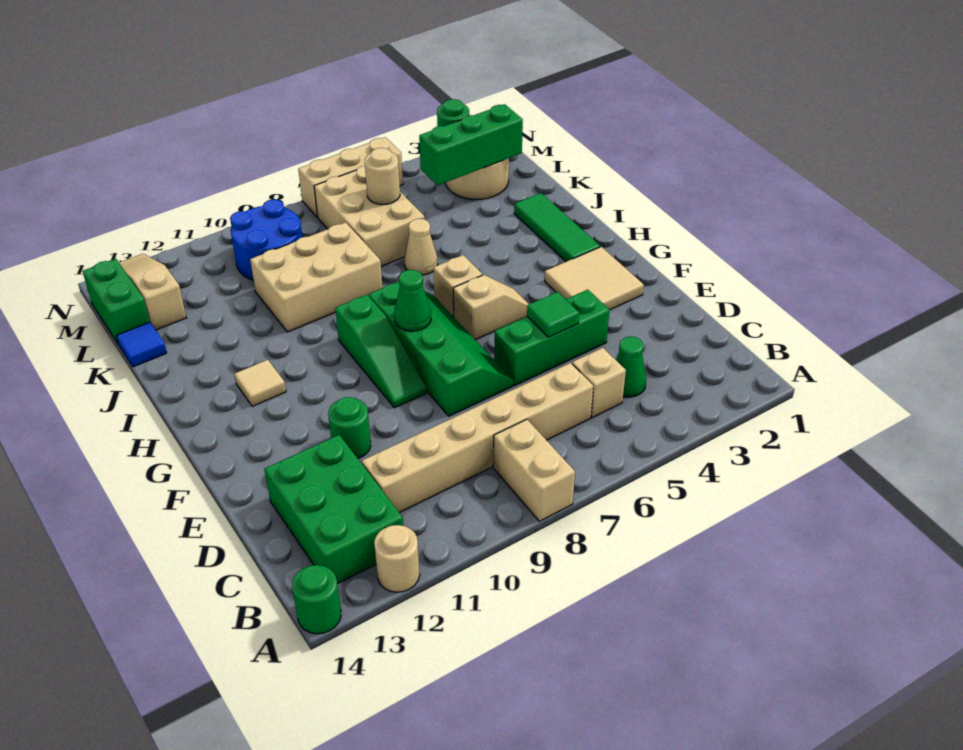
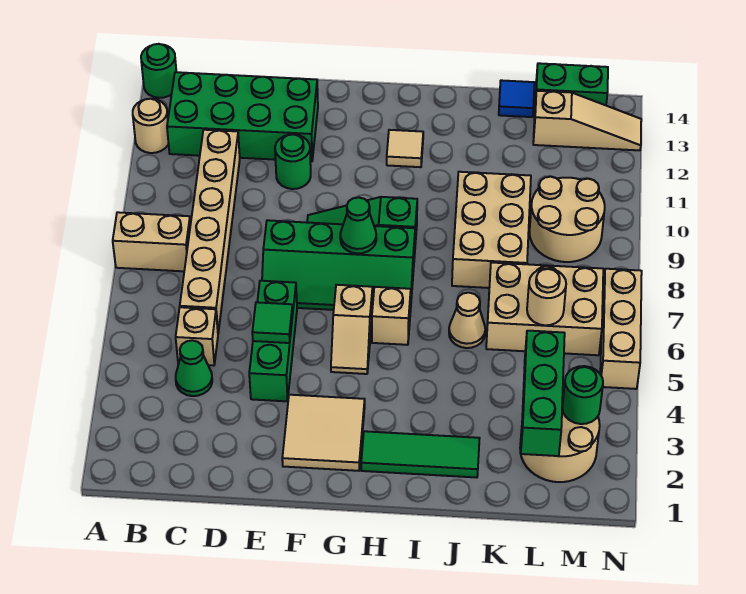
green brick B12:D13 level 1 -> green brick B12:E13 level 1
blue round brick L9:M10 level 1 -> tan round brick L9:M10 level 1

